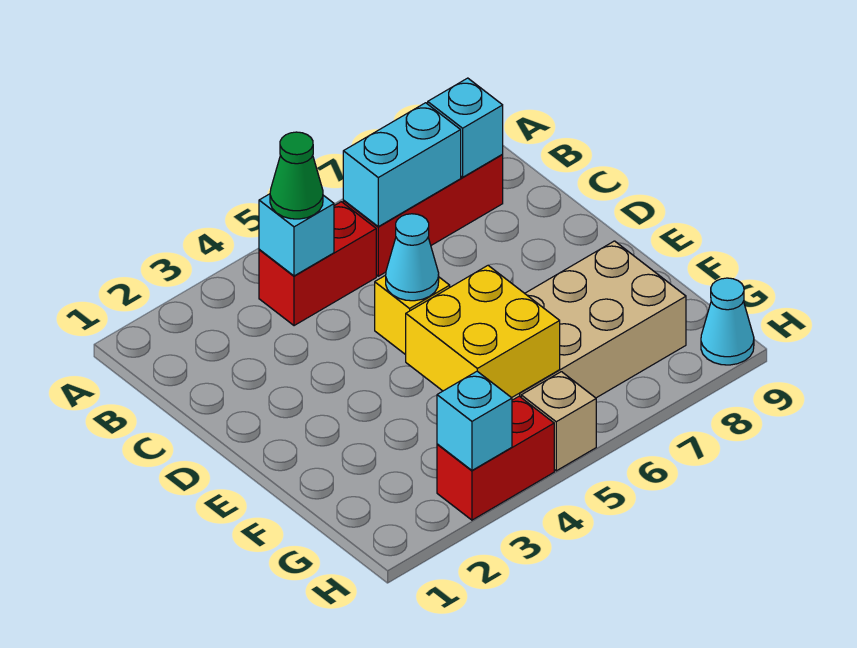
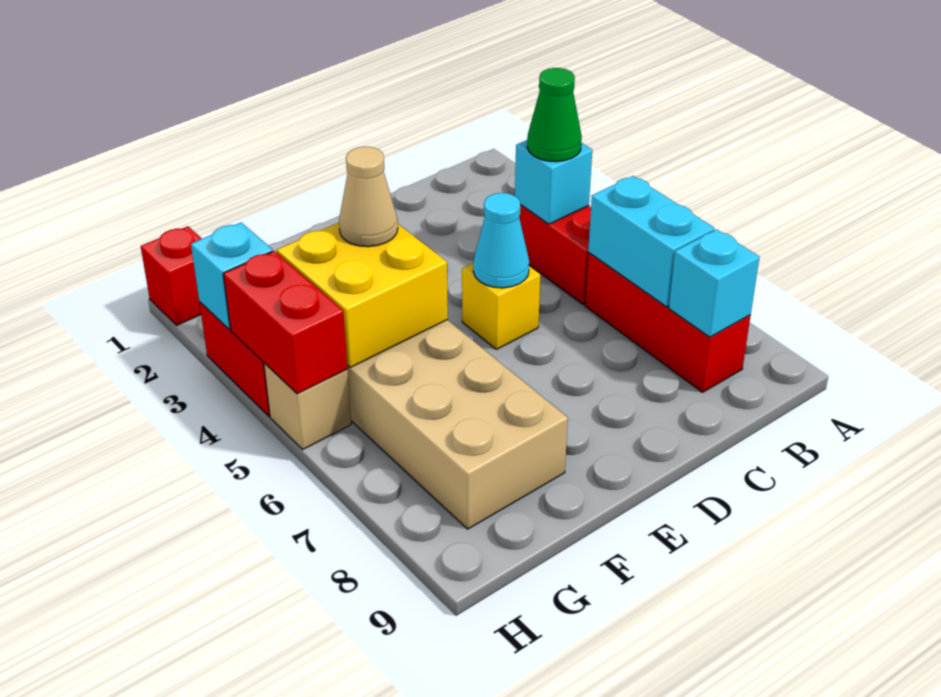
none -> tan cone F4 level 3
none -> red brick H1 level 1
none -> red brick H4:H5 level 2
cyan cone H9 level 1 -> none

